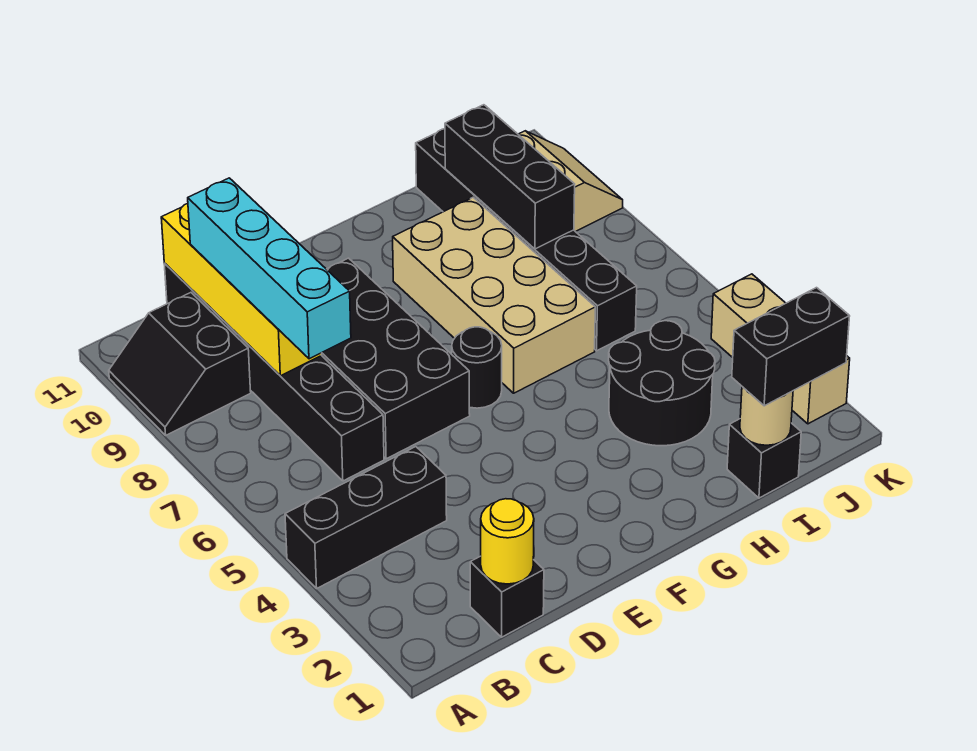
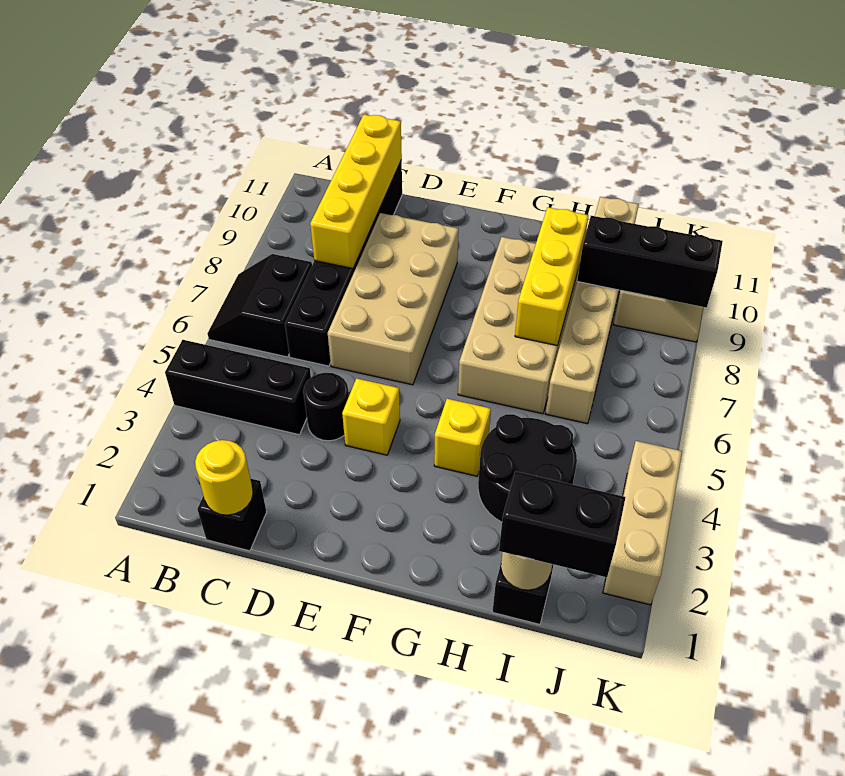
black slope A9:B10 level 1 top B -> black slope A6:B7 level 1 top B
cyan brick C7:C10 level 3 -> none
black brick D6:E9 level 1 -> tan brick D6:E9 level 1
none -> yellow brick E4 level 1
black round brick F6 level 1 -> black round brick D4 level 1
none -> yellow brick G4 level 1
none -> yellow brick H7:H9 level 2
black brick I6:I11 level 1 -> tan brick I6:I11 level 1
black brick I8:I10 level 2 -> black brick I9:K9 level 2

